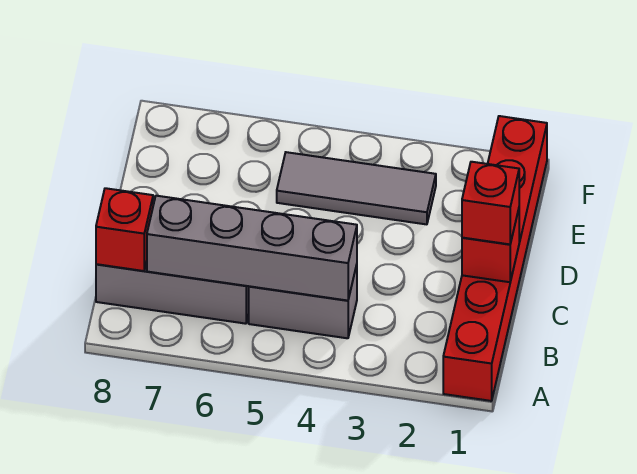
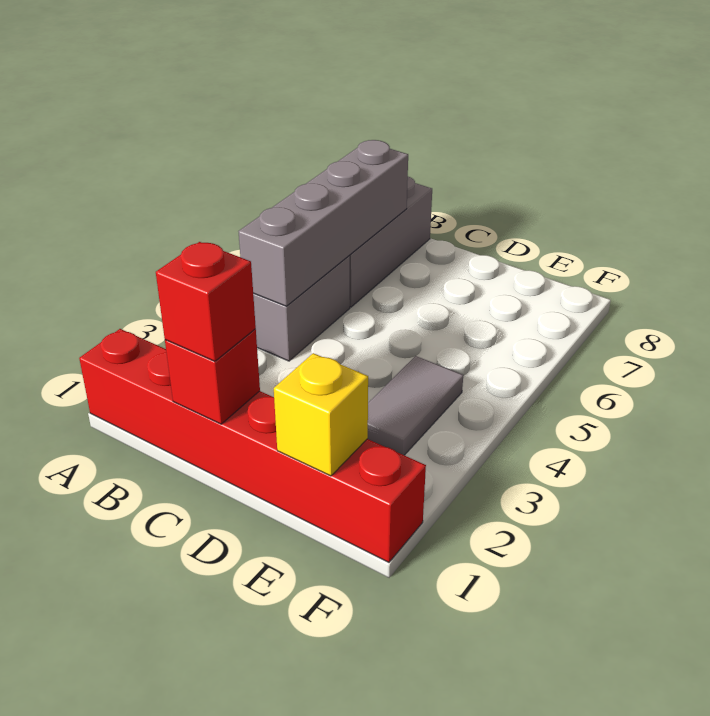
red brick B8 level 2 -> none
none -> yellow brick E1 level 2
grey tile E3:E5 level 1 -> grey tile E3:E4 level 1

